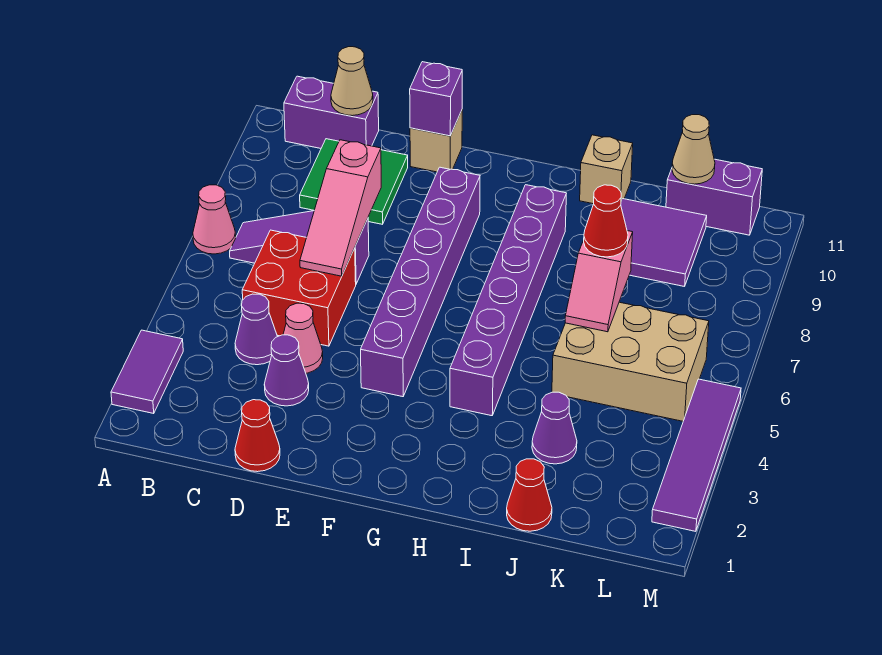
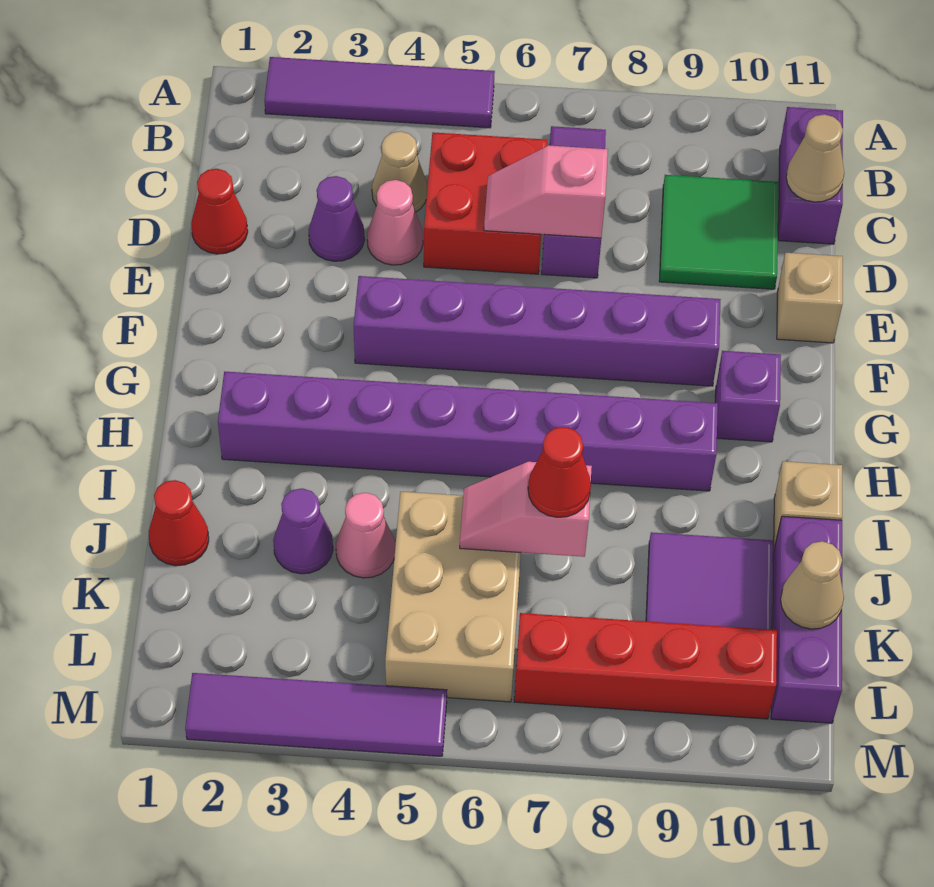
purple tile A2:A3 level 1 -> purple tile A2:A5 level 1
pink cone A7 level 1 -> pink cone J4 level 1
purple cone C4 level 1 -> tan cone C4 level 1
pink slope D6:D8 level 2 top 8 -> pink slope D6:D7 level 2 top 7
purple brick E11 level 2 -> purple brick G10 level 1
purple brick H4:H9 level 1 -> purple brick H2:H9 level 1
purple brick K11:L11 level 1 -> purple brick J11:L11 level 1
none -> red brick L7:L10 level 1

